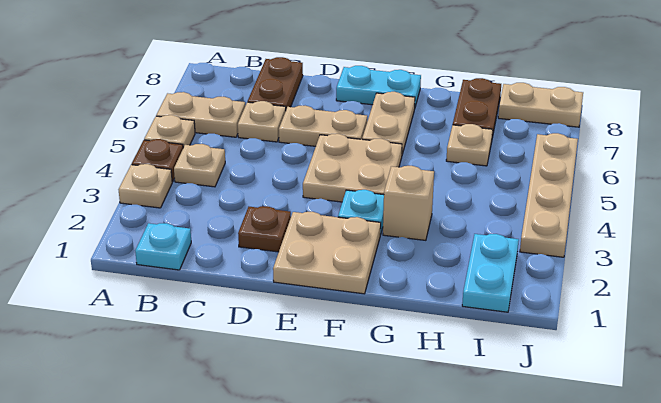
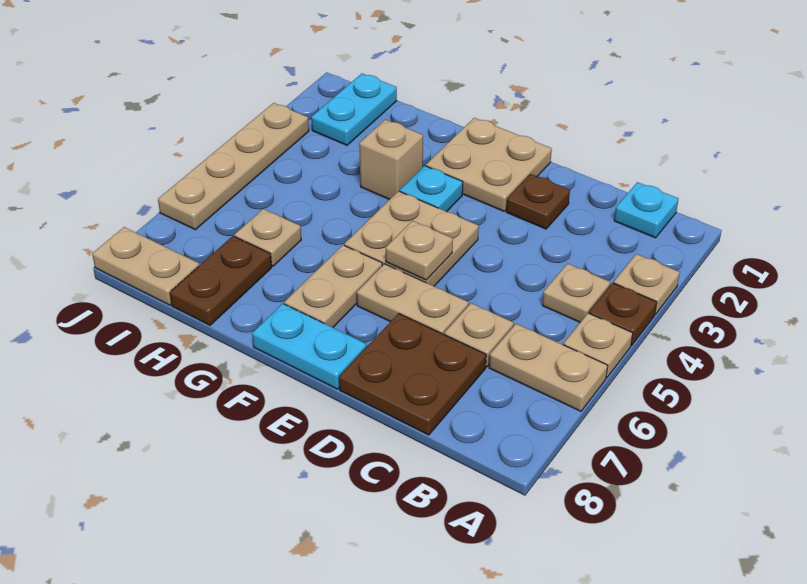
brown plate C7:C8 level 1 -> brown plate C7:D8 level 1
none -> tan plate E5 level 2

